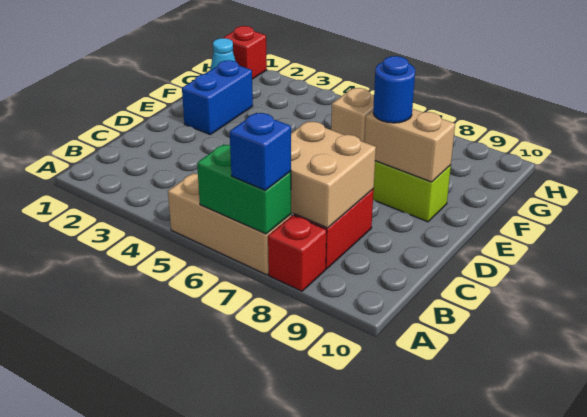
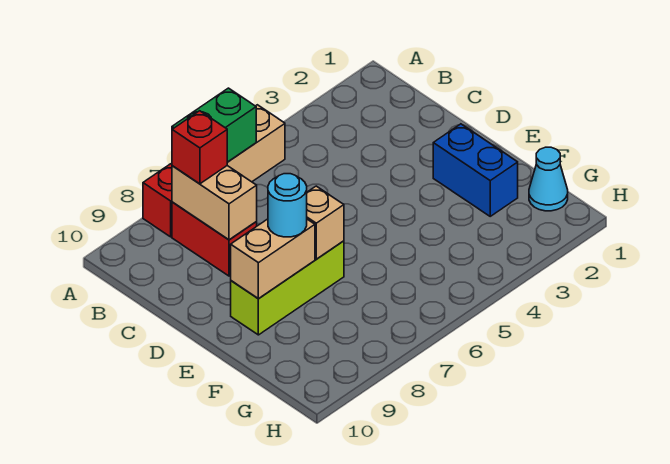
blue brick A7 level 3 -> none
tan brick B7:C8 level 2 -> tan brick B8:C8 level 2
blue round brick E8 level 3 -> cyan round brick E8 level 3
red brick H1 level 1 -> red brick B8 level 3

